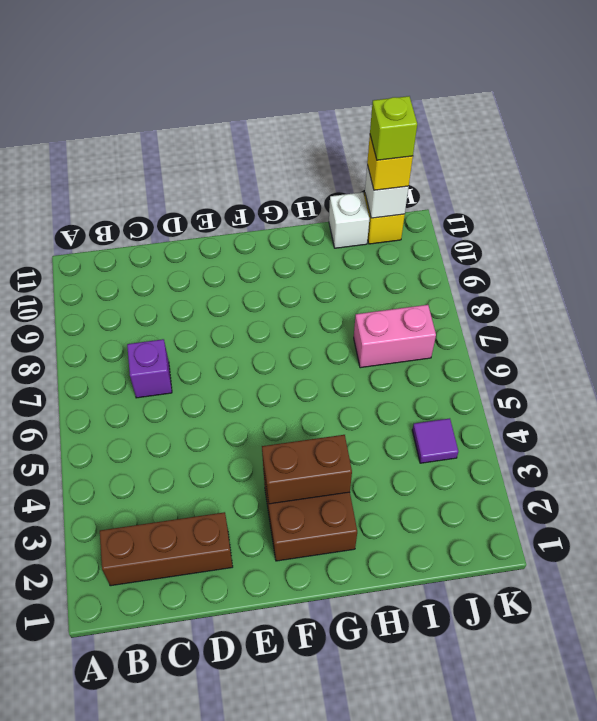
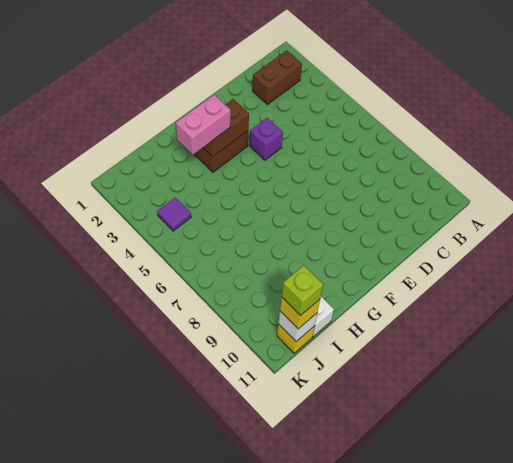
brown brick B2:D2 level 1 -> brown brick B2:C2 level 1
purple brick C7 level 1 -> purple brick E4 level 1
pink brick I7:J7 level 1 -> pink brick G3:H3 level 3

